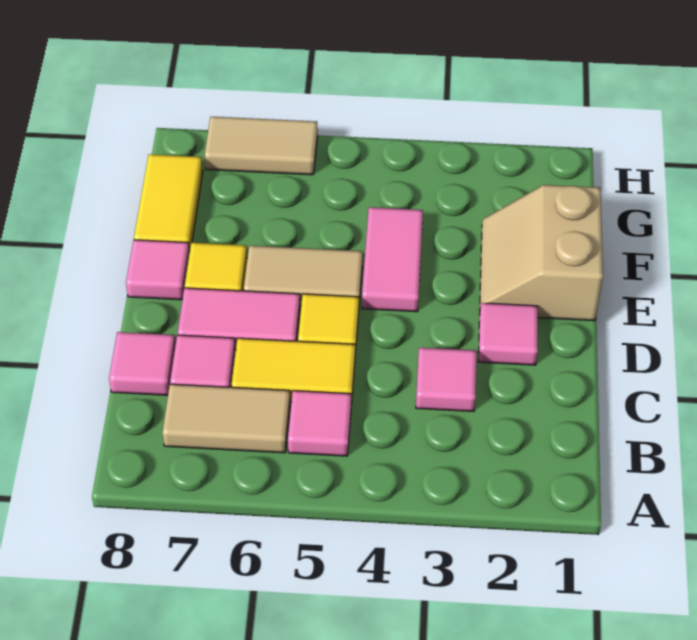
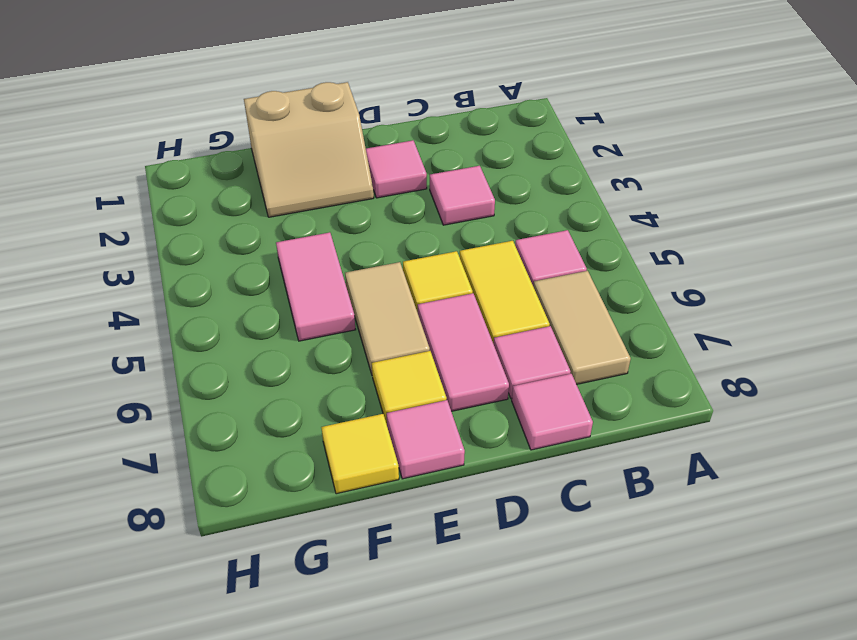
pink tile E4:F4 level 1 -> pink tile F4:F5 level 1
yellow tile F8:G8 level 1 -> yellow tile F8 level 1
tan tile H6:H7 level 1 -> none

